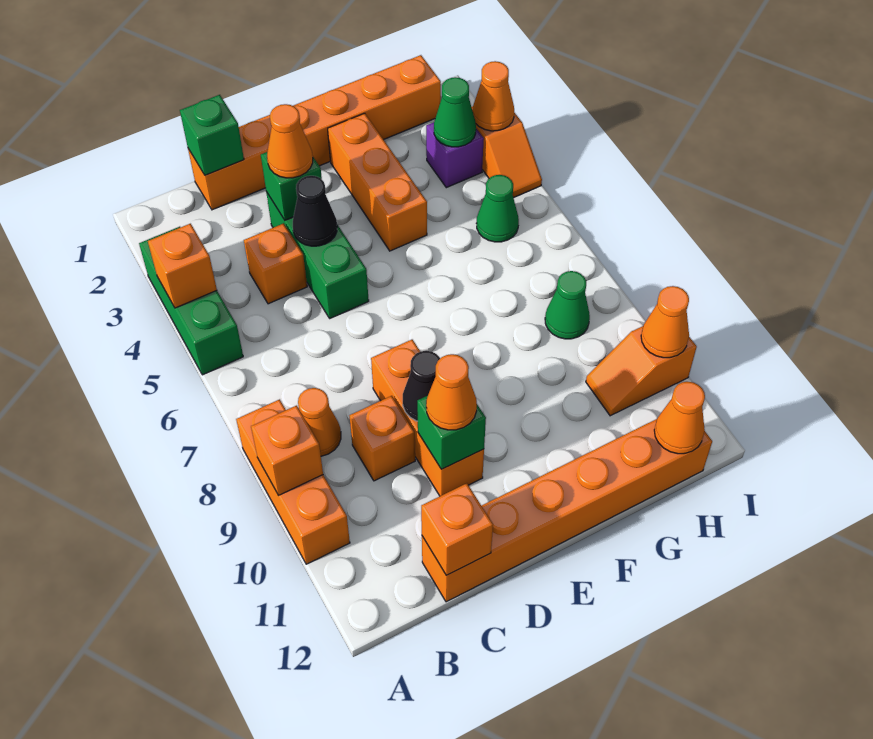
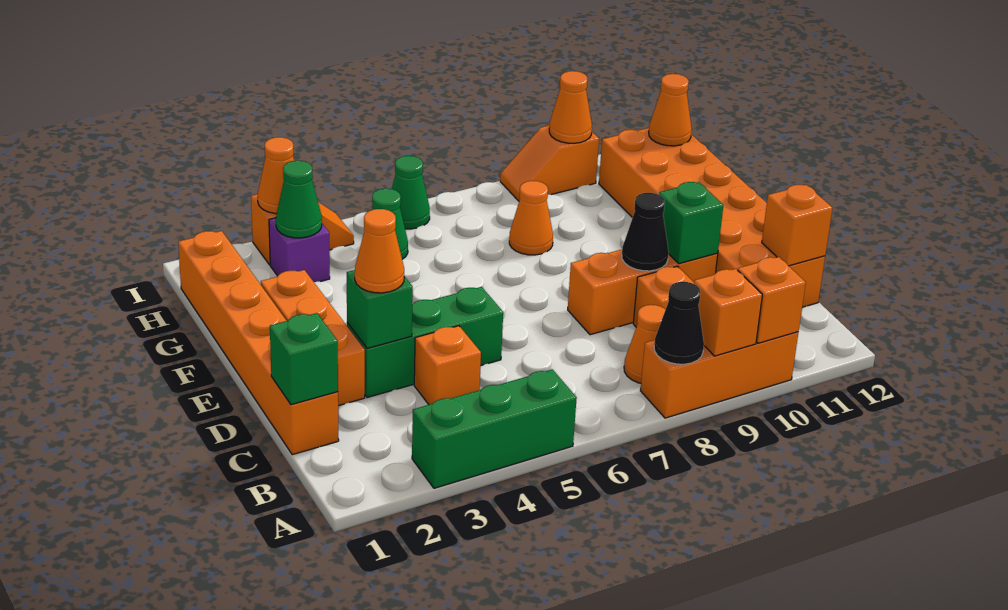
orange brick A4 level 2 -> orange brick A10 level 2
orange brick C12:H12 level 1 -> orange brick C11:H12 level 1
black cone D4 level 2 -> black cone A8 level 2
orange cone D10 level 3 -> orange cone G8 level 1
orange brick F2:F4 level 1 -> orange brick D2:F2 level 1
green cone H8 level 1 -> green cone I6 level 1
orange slope H10:I10 level 1 top I -> orange slope I9:I10 level 1 top 10

